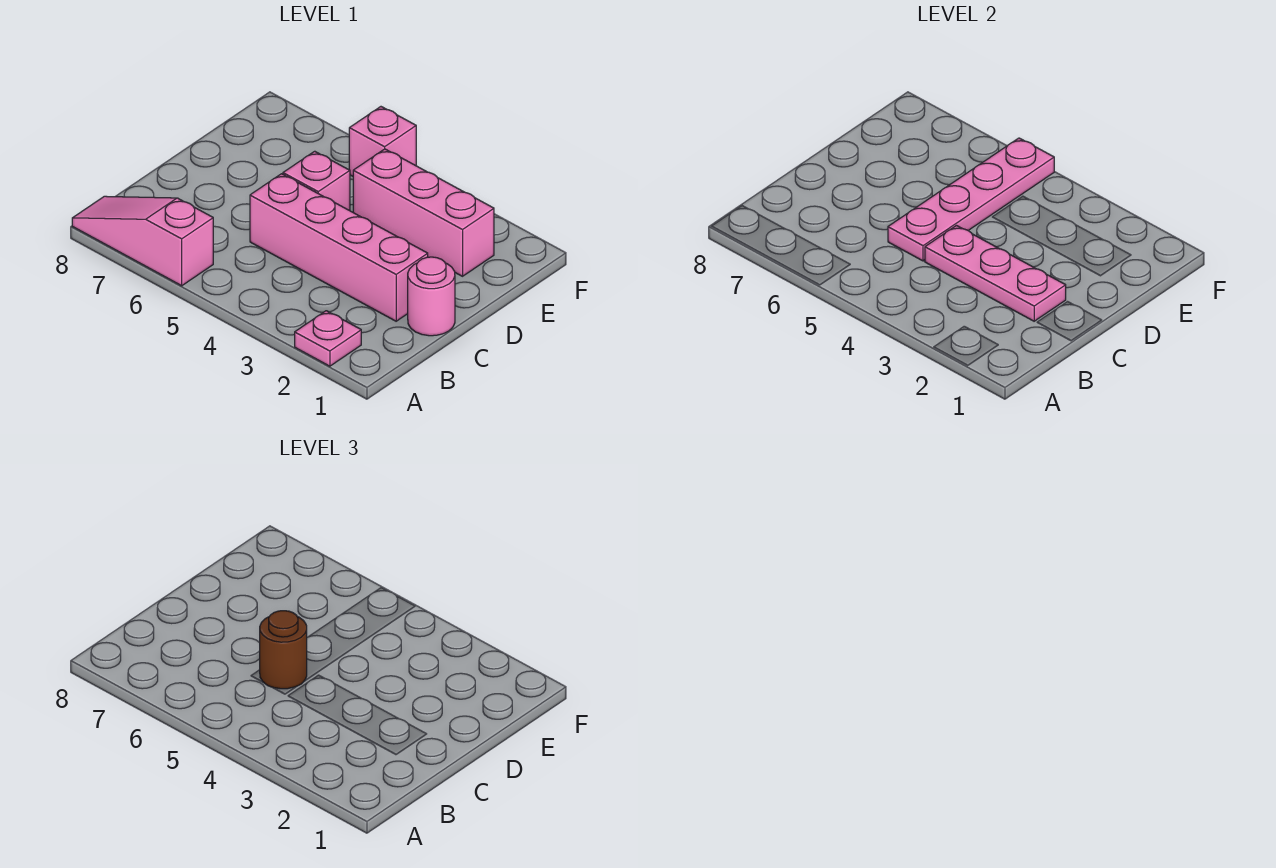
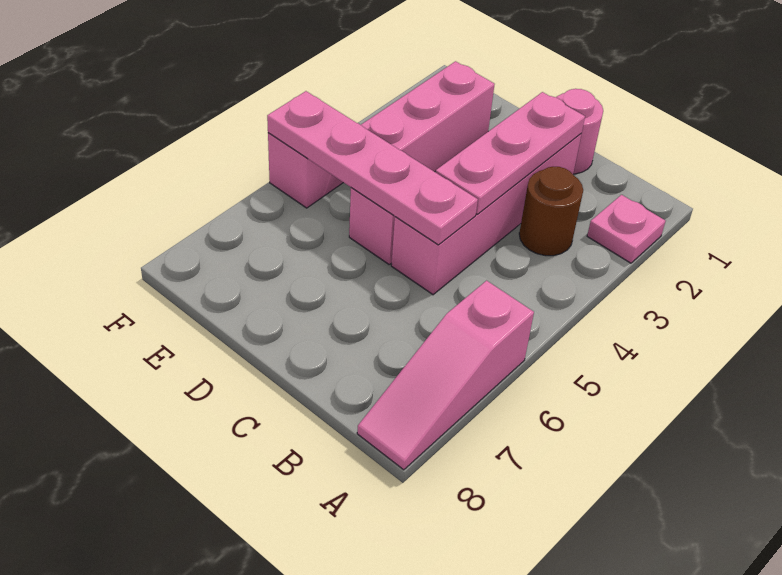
brown round brick C5 level 3 -> brown round brick B3 level 1

